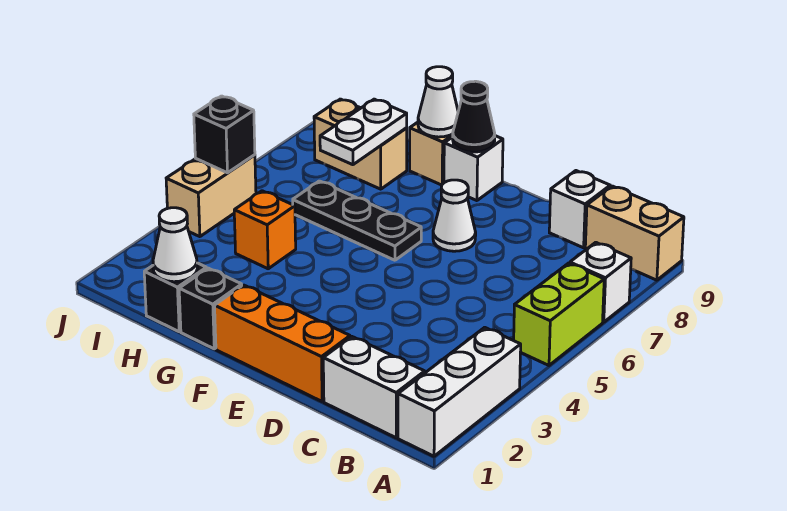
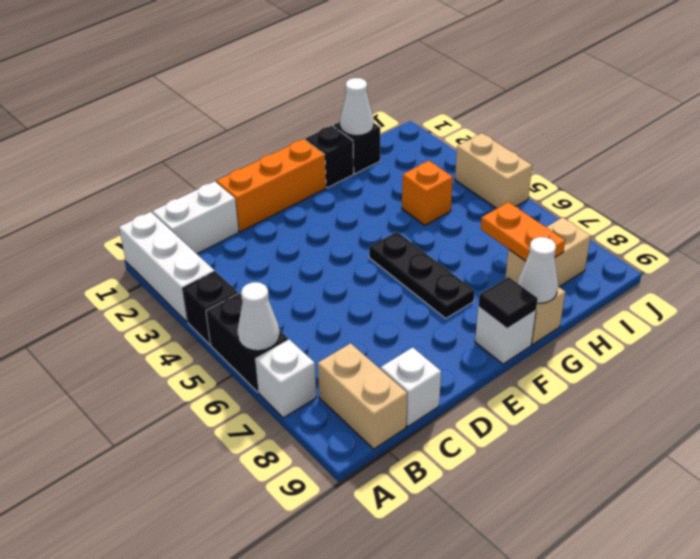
lime brick A5:A6 level 1 -> black brick A5:A6 level 1
tan brick A9:B9 level 1 -> tan brick B8:B9 level 1
white cone E7 level 1 -> white cone A6 level 2
black plate F6:H6 level 1 -> black plate F5:F7 level 1
black cone F9 level 2 -> black tile F9 level 2
white plate H7:H8 level 2 -> orange plate H7:H8 level 2
black brick J5 level 2 -> black brick A4 level 1

